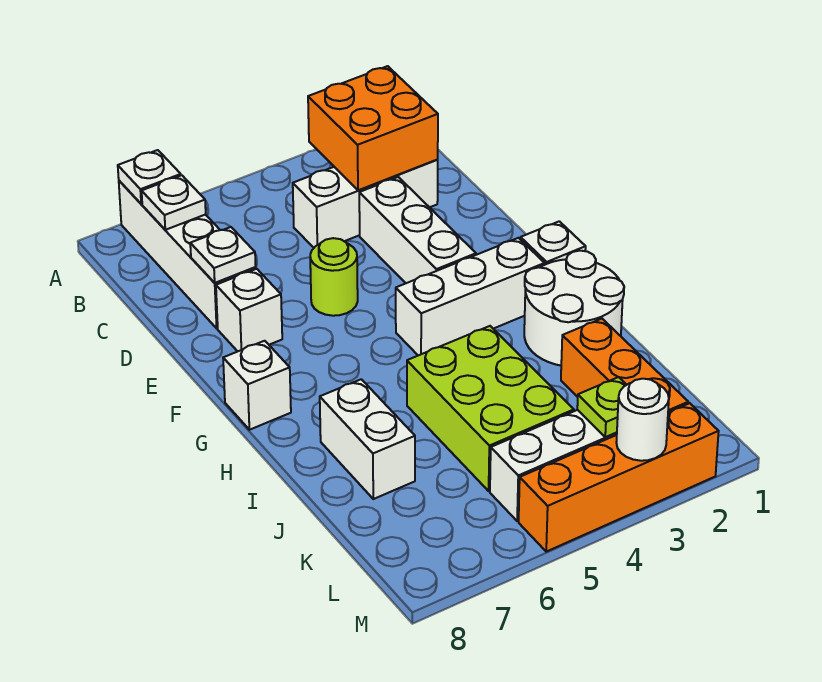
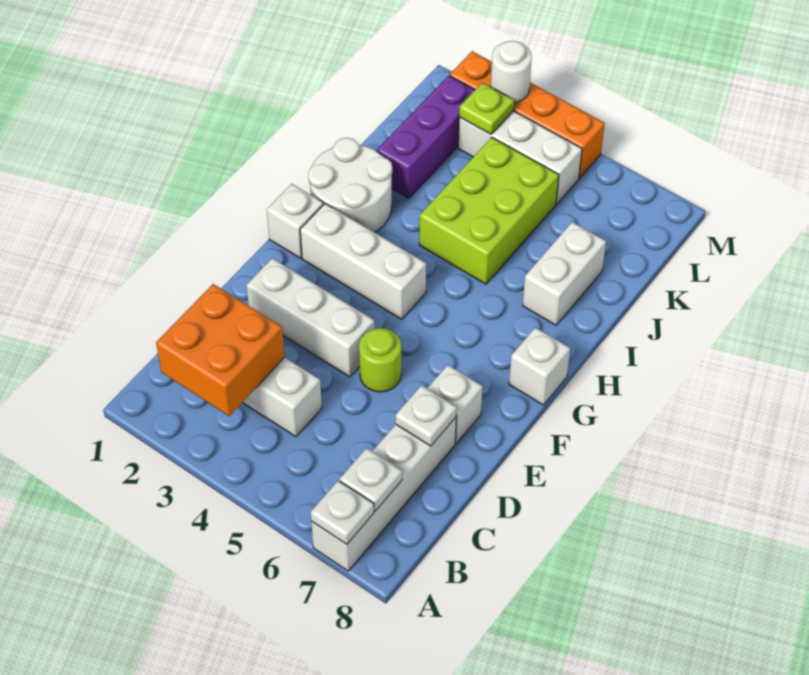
white brick D3:F3 level 1 -> white brick E2:E4 level 1
orange brick J2:L2 level 1 -> purple brick J2:L2 level 1

